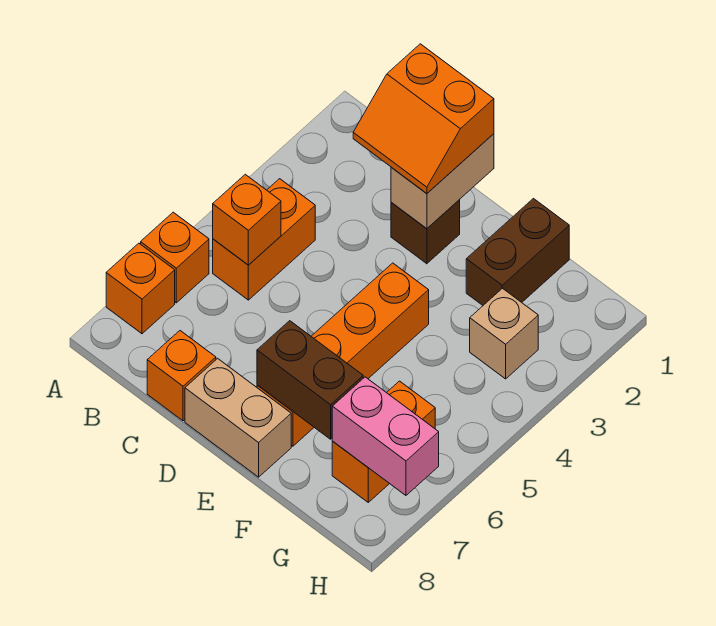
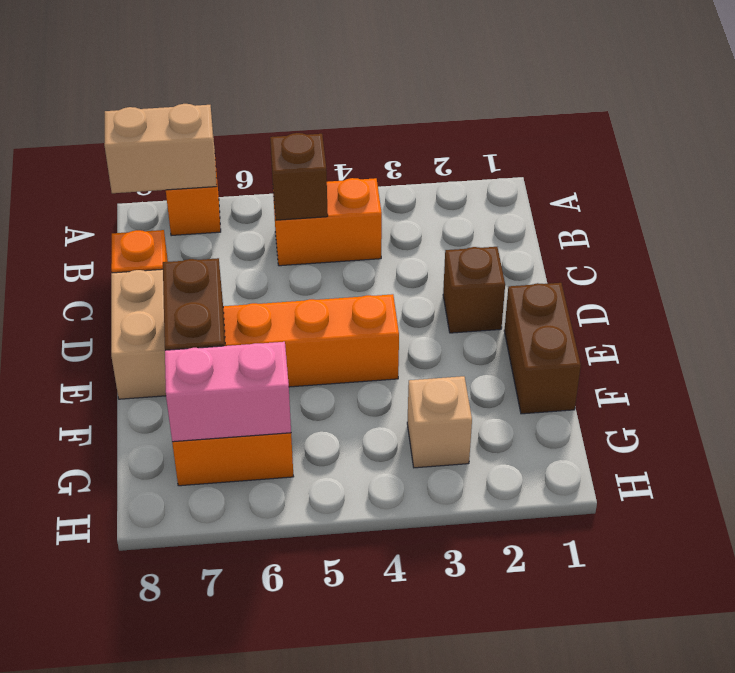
orange brick A6 level 1 -> none
orange brick B5 level 2 -> brown brick B5 level 2
orange slope C1:D2 level 3 top 1 -> none
tan brick D1:D2 level 2 -> tan brick A7:A8 level 2
brown brick F1:F2 level 1 -> brown brick E1:F1 level 1
pink brick G7:H7 level 2 -> pink brick G6:G7 level 2

